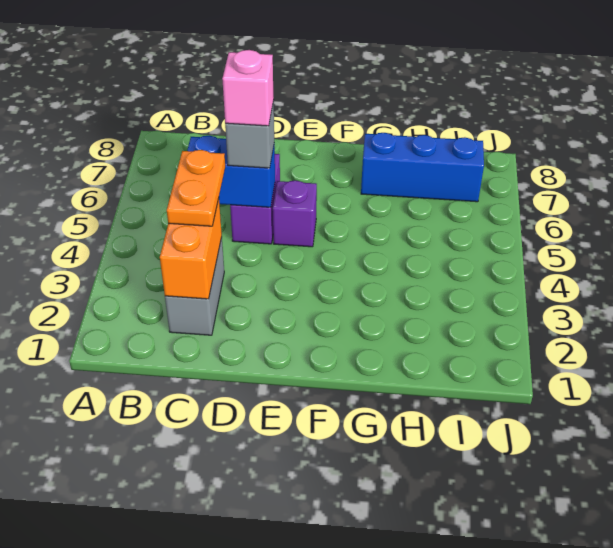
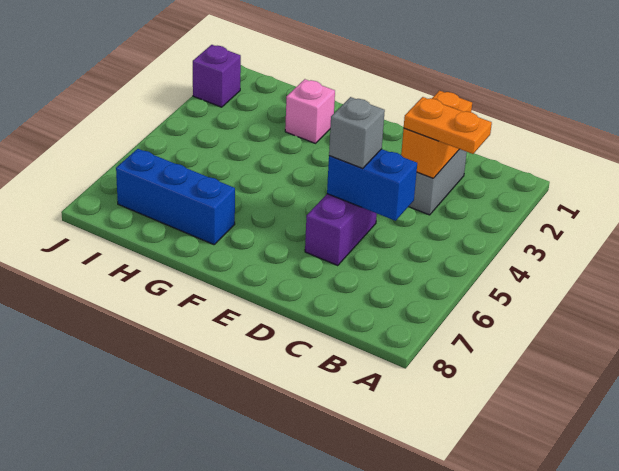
orange plate C3:C4 level 3 -> orange plate B3:C3 level 3
pink brick D5 level 4 -> pink brick G2 level 1
purple brick E5 level 1 -> purple brick J2 level 1

